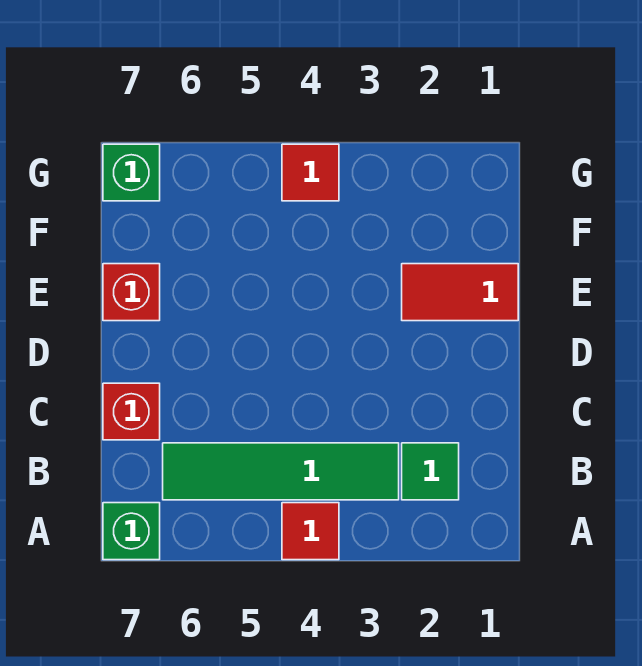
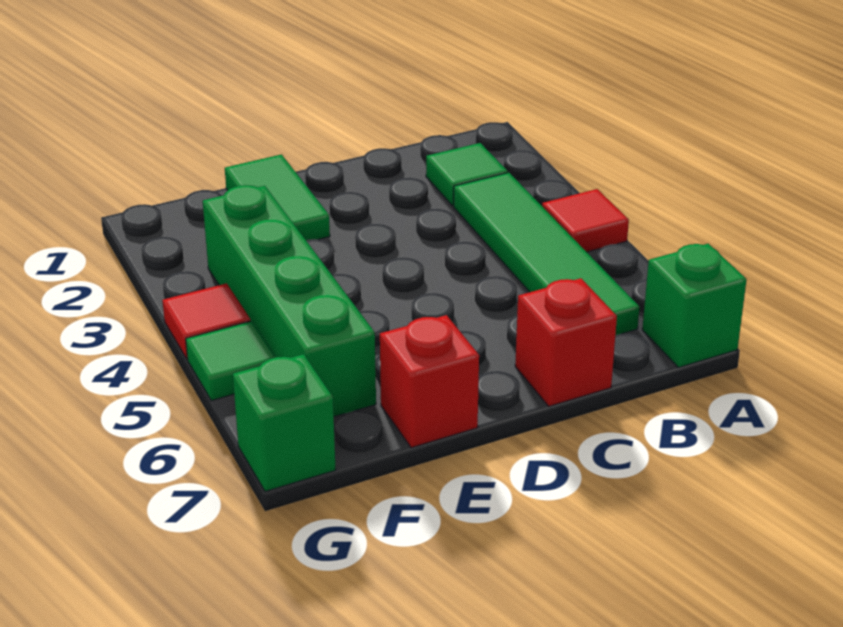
red tile E1:E2 level 1 -> green tile E1:E2 level 1
none -> green brick F3:F6 level 1
none -> green tile G5 level 1

